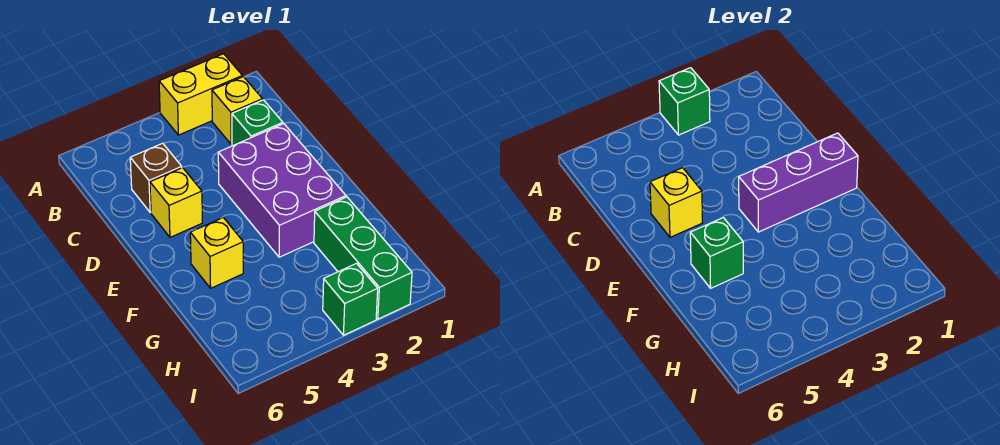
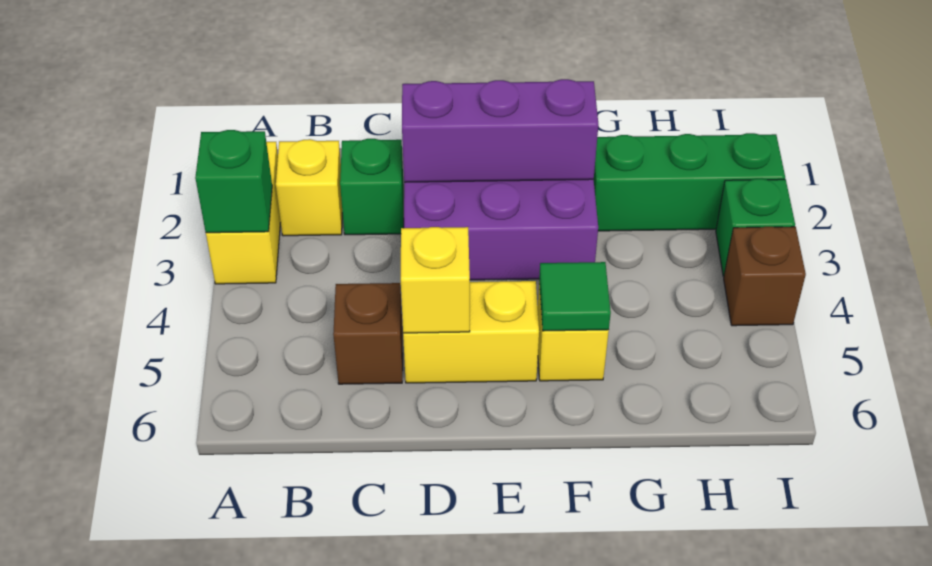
yellow brick D5 level 1 -> yellow brick D5:E5 level 1
purple brick E1:E3 level 2 -> purple brick D2:F2 level 2
green brick F5 level 2 -> green tile F5 level 2
none -> brown brick I4 level 1

